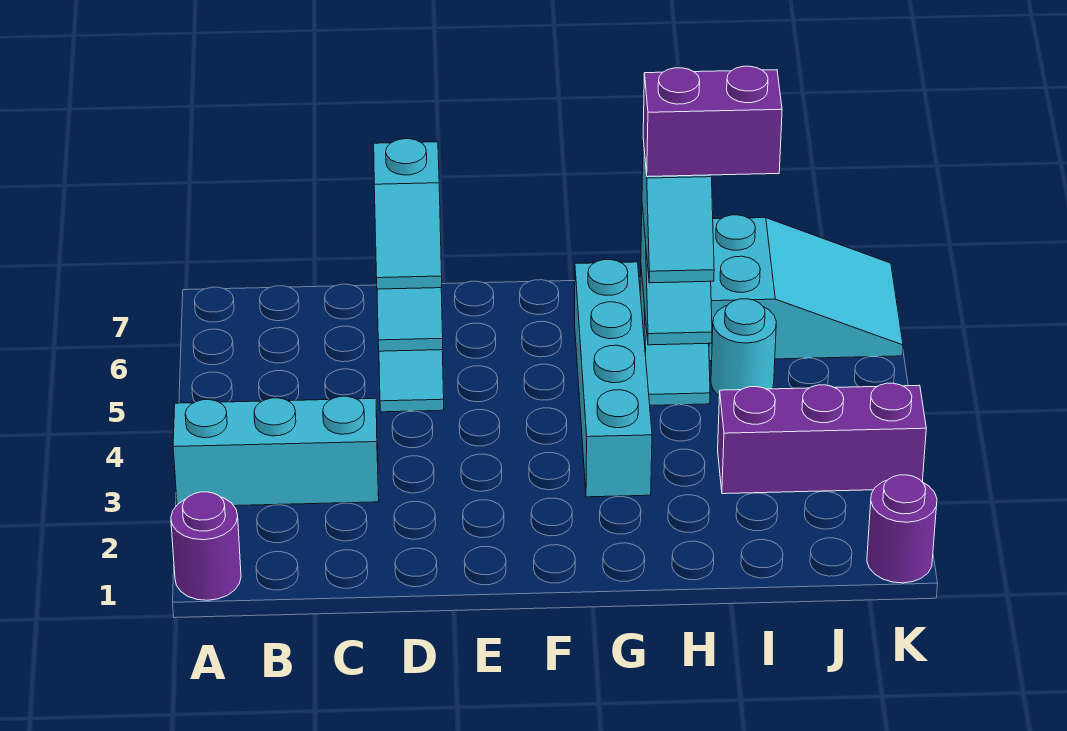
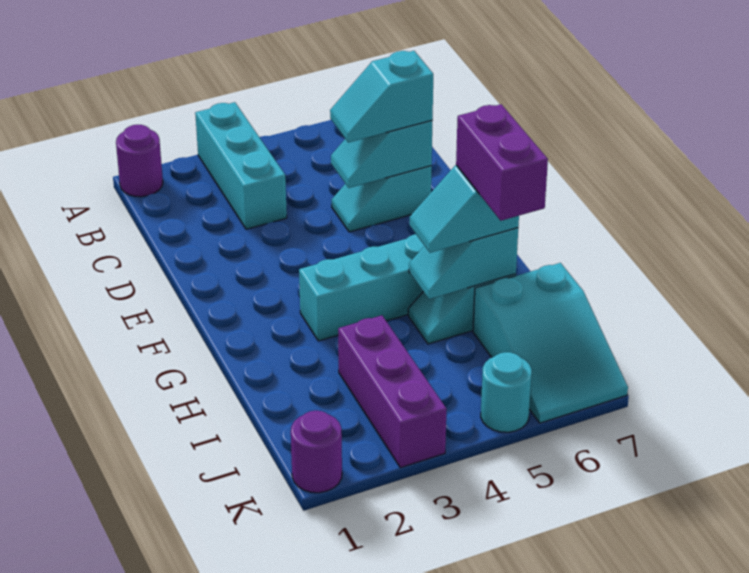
cyan round brick I5 level 1 -> cyan round brick K5 level 1

